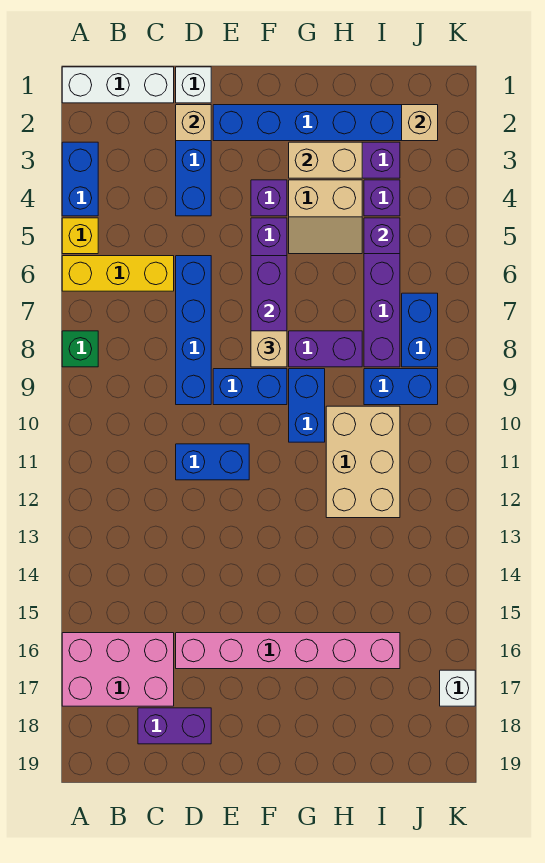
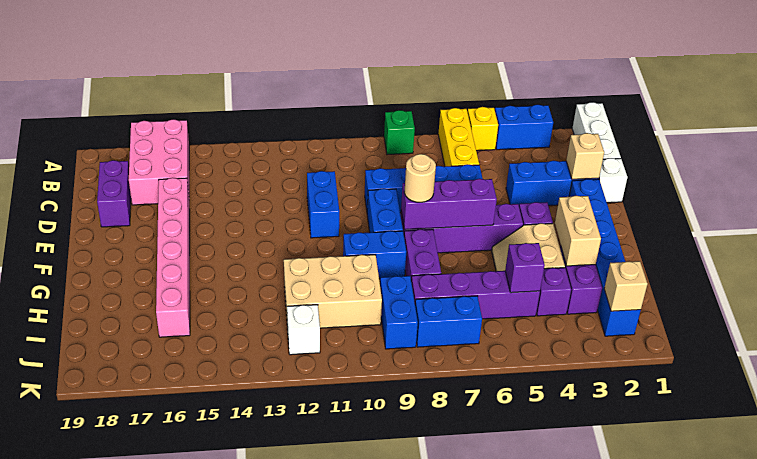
tan brick F8 level 3 -> tan round brick F8 level 3
white brick K17 level 1 -> white brick J12 level 1

